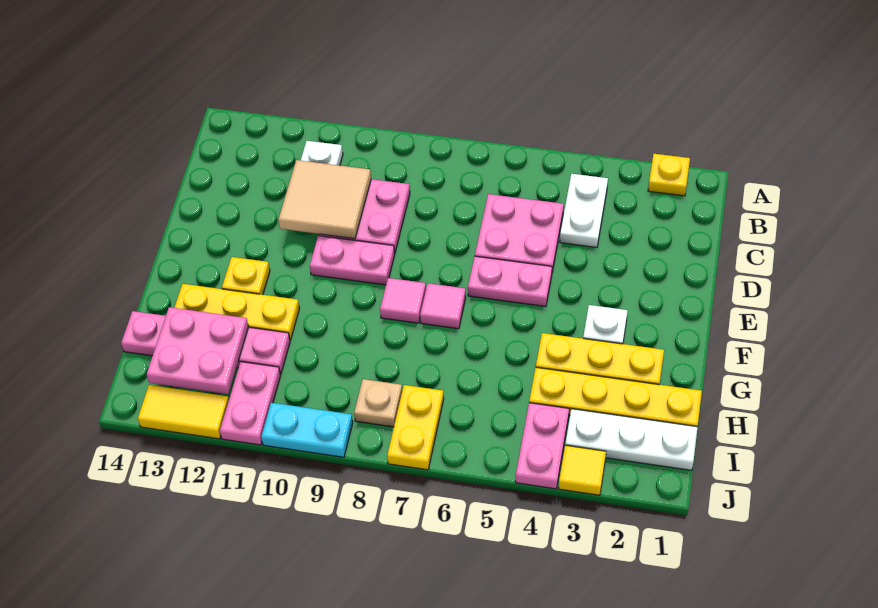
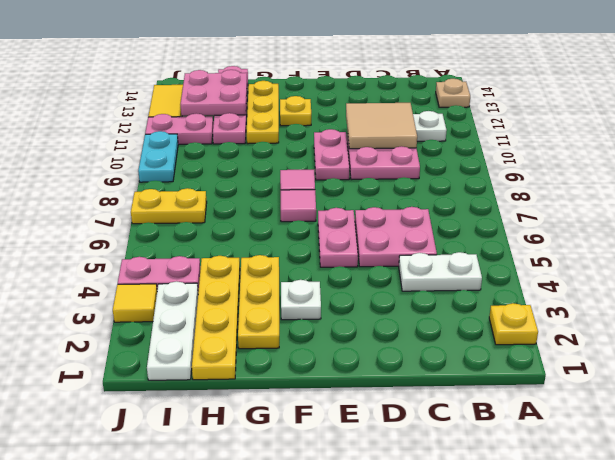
tan plate I8 level 1 -> tan plate A13 level 1

